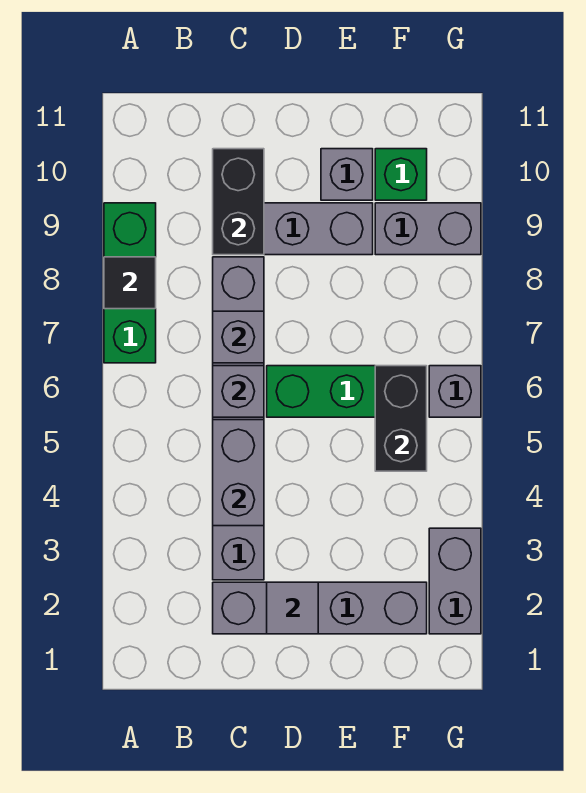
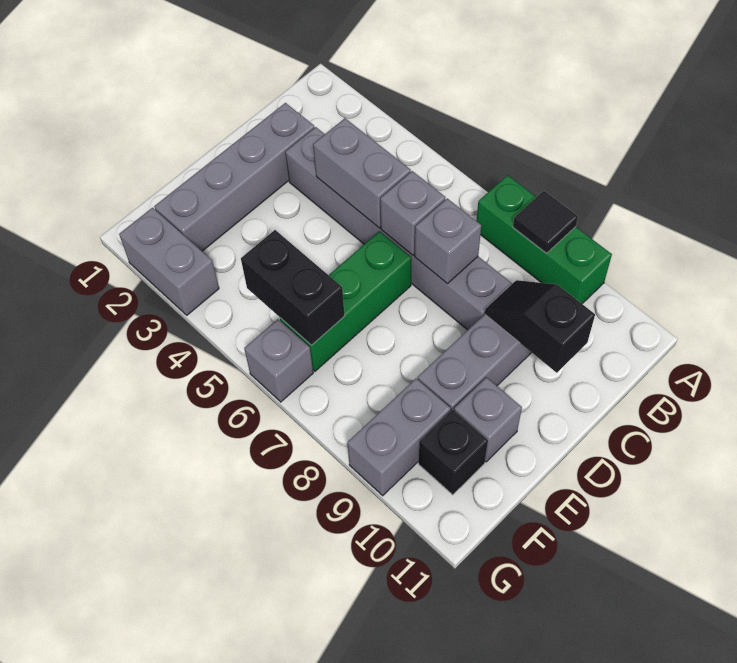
black brick C9:C10 level 2 -> black slope C9:C10 level 2 top 10
grey tile D2 level 2 -> none
green brick F10 level 1 -> black brick F10 level 1

